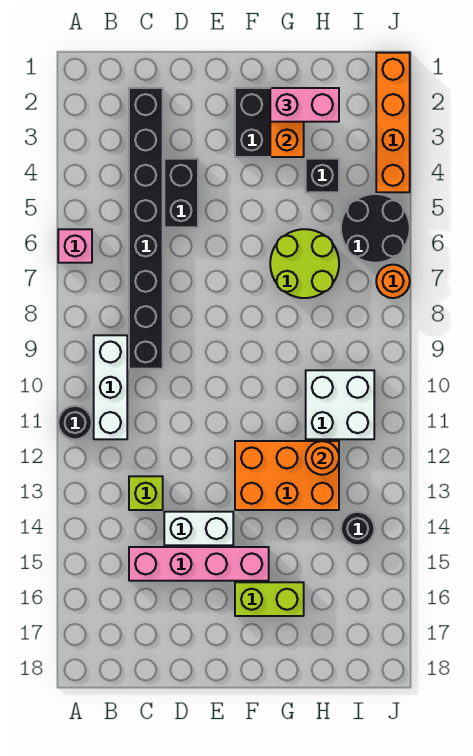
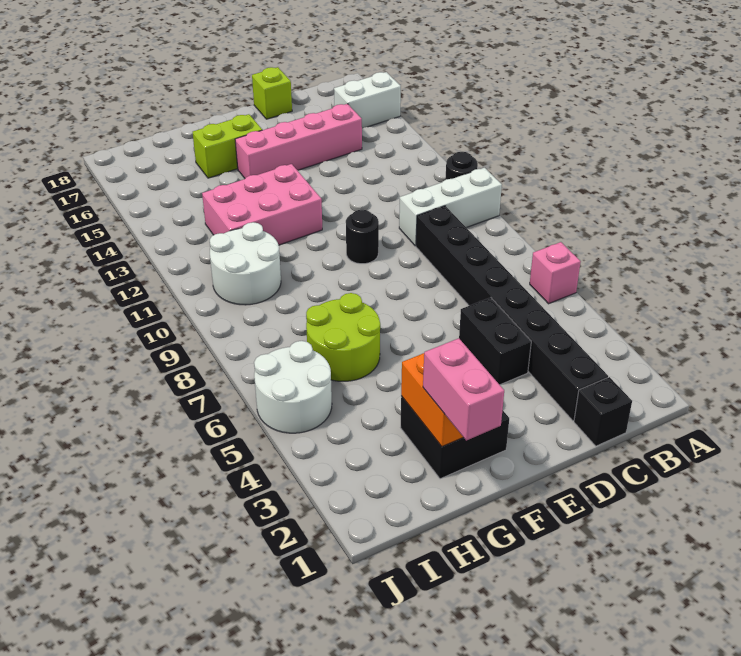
white brick B9:B11 level 1 -> white brick A10:C10 level 1
lime brick C13 level 1 -> lime brick D18 level 1
white brick D14:E14 level 1 -> white brick A16:B16 level 1
orange brick F12:H13 level 1 -> pink brick F12:H13 level 1
pink brick G2:H2 level 3 -> pink brick G1:G2 level 3
black brick H4 level 1 -> black brick C1 level 1
white brick H10:I11 level 1 -> white round brick H10:I11 level 1
orange round brick H12 level 2 -> none
black round brick I5:J6 level 1 -> white round brick I5:J6 level 1
black round brick I14 level 1 -> black round brick E10 level 1
orange brick J1:J4 level 1 -> none
orange round brick J7 level 1 -> none

